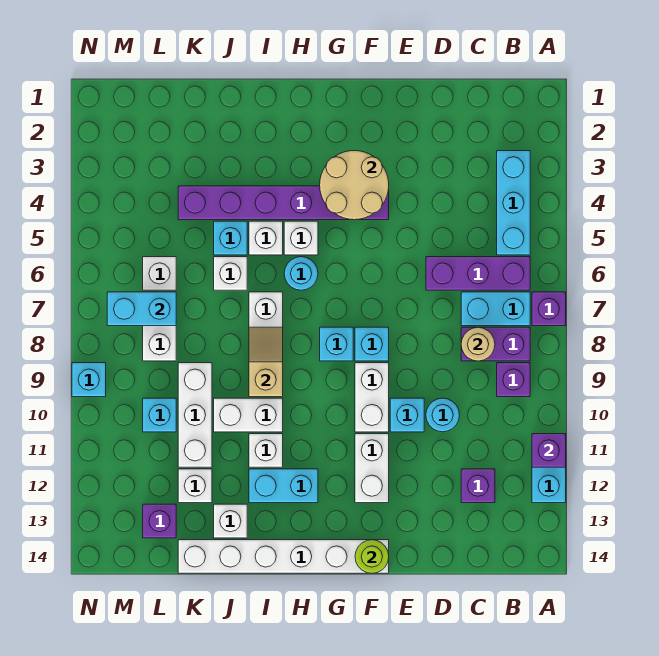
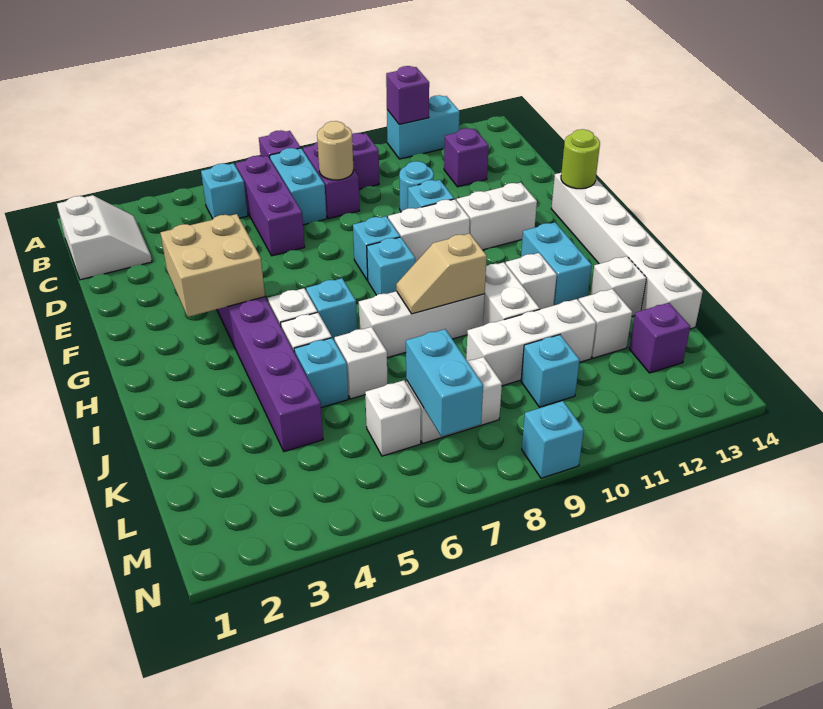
none -> white slope B1:C2 level 1 top 1
cyan brick B3:B5 level 1 -> cyan brick B5 level 1
tan round brick F3:G4 level 2 -> tan brick F3:G4 level 2
cyan round brick H6 level 1 -> cyan brick H6 level 1

